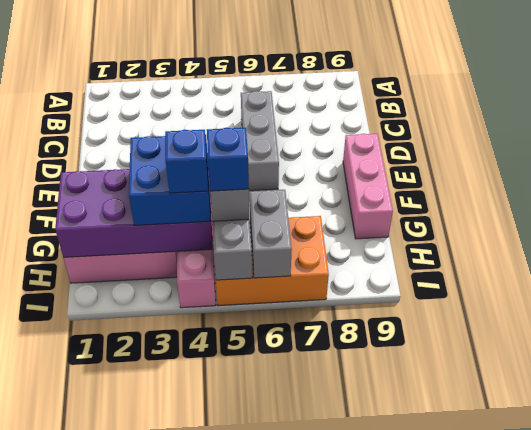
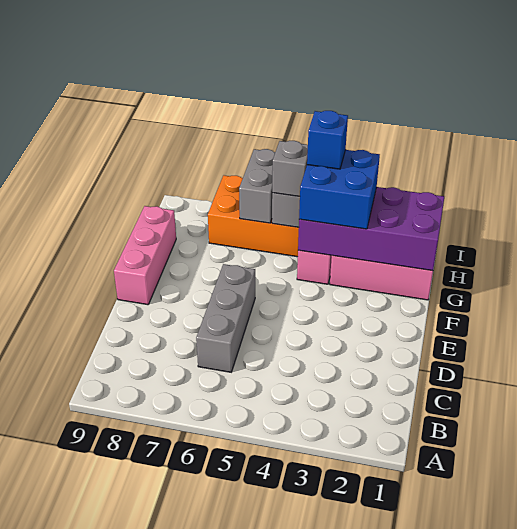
blue brick H5 level 4 -> none

